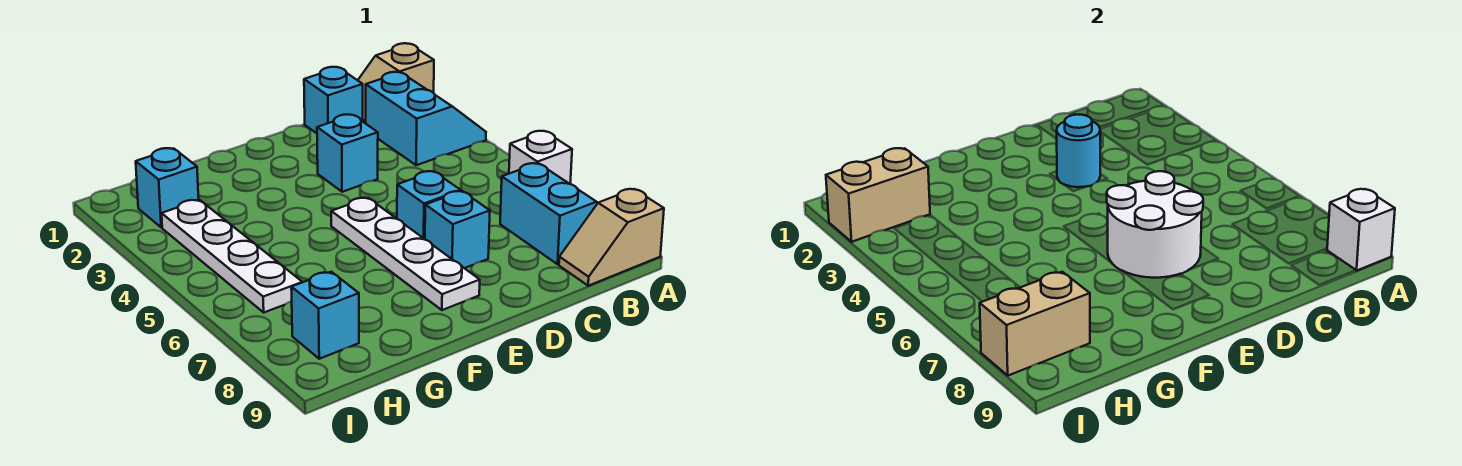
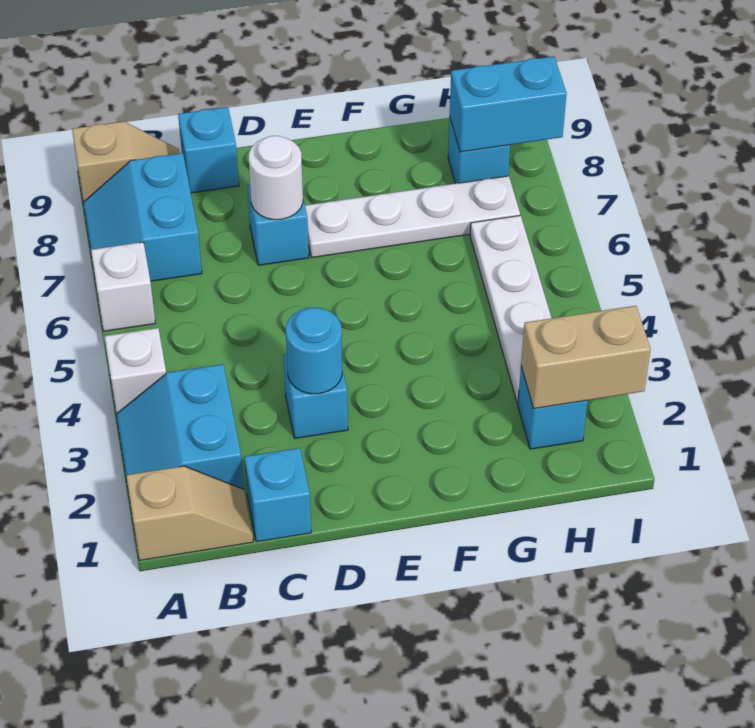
white brick A9 level 2 -> white brick A4 level 1
cyan brick D6 level 1 -> cyan brick C9 level 1
white round brick D6:E7 level 2 -> white round brick D7 level 2
white plate E5:E8 level 1 -> white plate E7:H7 level 1
tan brick H8:I8 level 2 -> cyan brick H8:I8 level 2

